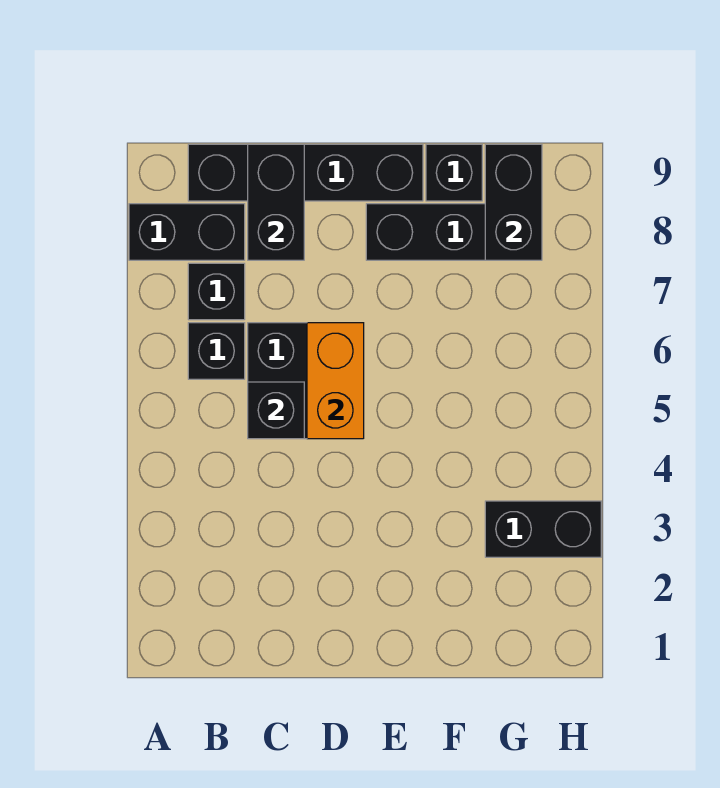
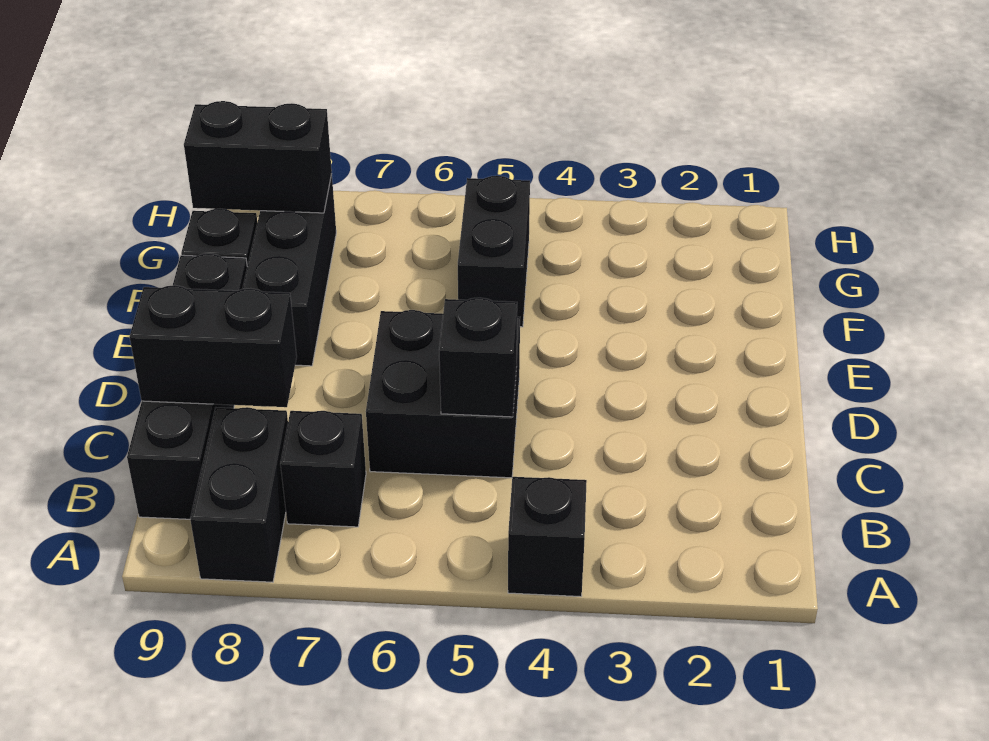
black brick B6 level 1 -> black brick A4 level 1
orange brick D5:D6 level 2 -> none
black brick G3:H3 level 1 -> black brick F5:G5 level 1

